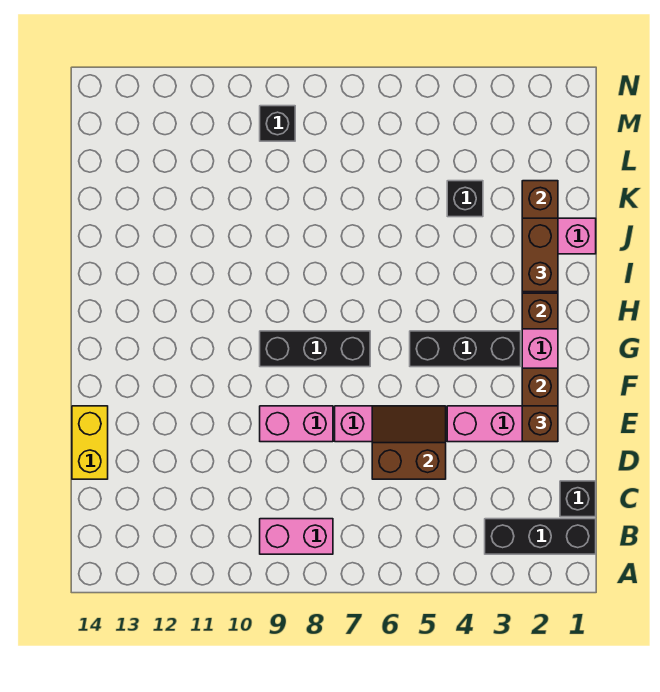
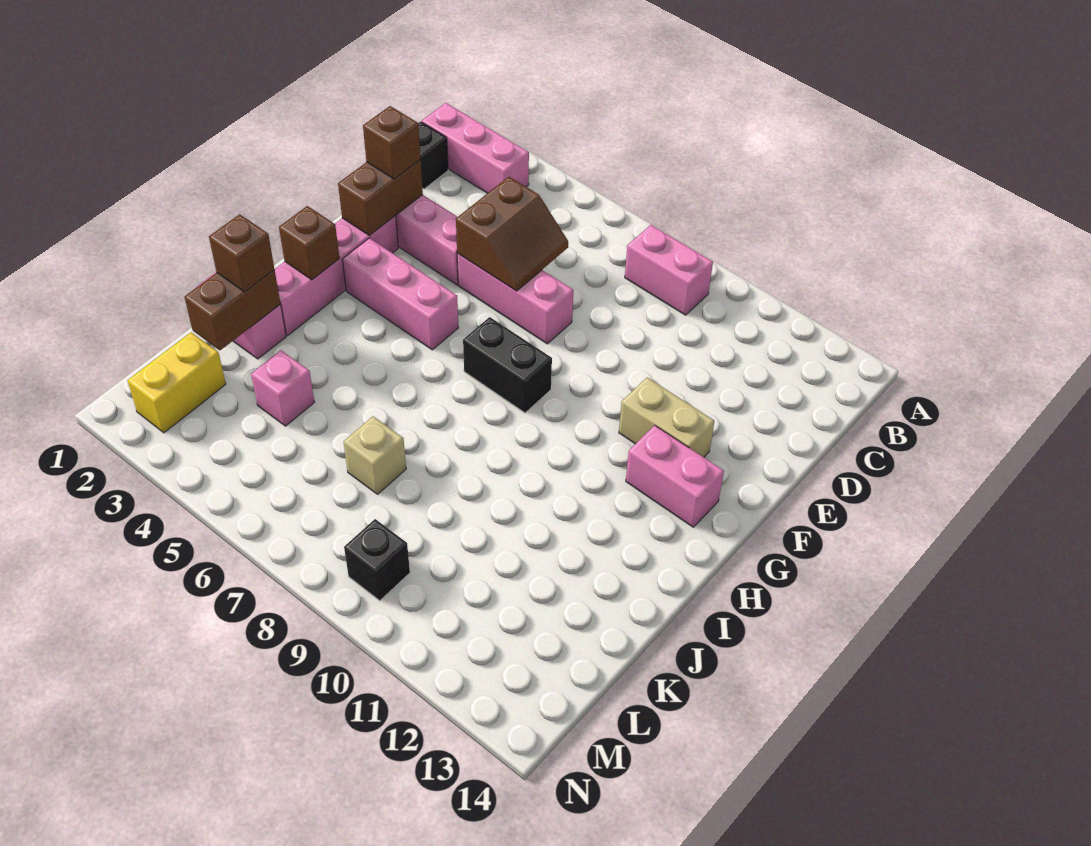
black brick B1:B3 level 1 -> pink brick B1:B3 level 1
brown slope D5:E6 level 2 top D -> brown slope D5:E6 level 2 top 5
yellow brick D14:E14 level 1 -> yellow brick L2:M2 level 1
pink brick E8:E9 level 1 -> pink brick G12:G13 level 1
none -> tan brick F11:F12 level 1
black brick G3:G5 level 1 -> pink brick G3:G5 level 1
black brick G7:G9 level 1 -> black brick G7:G8 level 1
brown brick I2:J2 level 3 -> brown brick J2 level 3
black brick K4 level 1 -> pink brick K4 level 1
none -> tan brick K7 level 1

